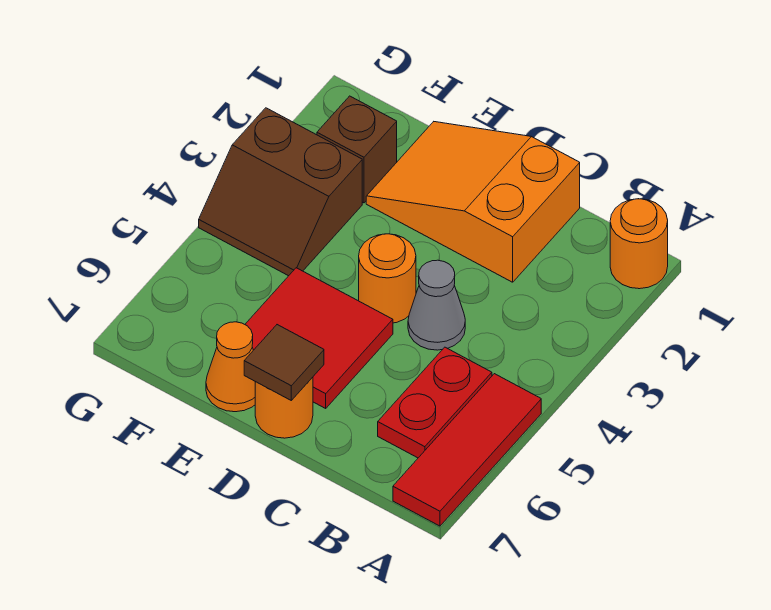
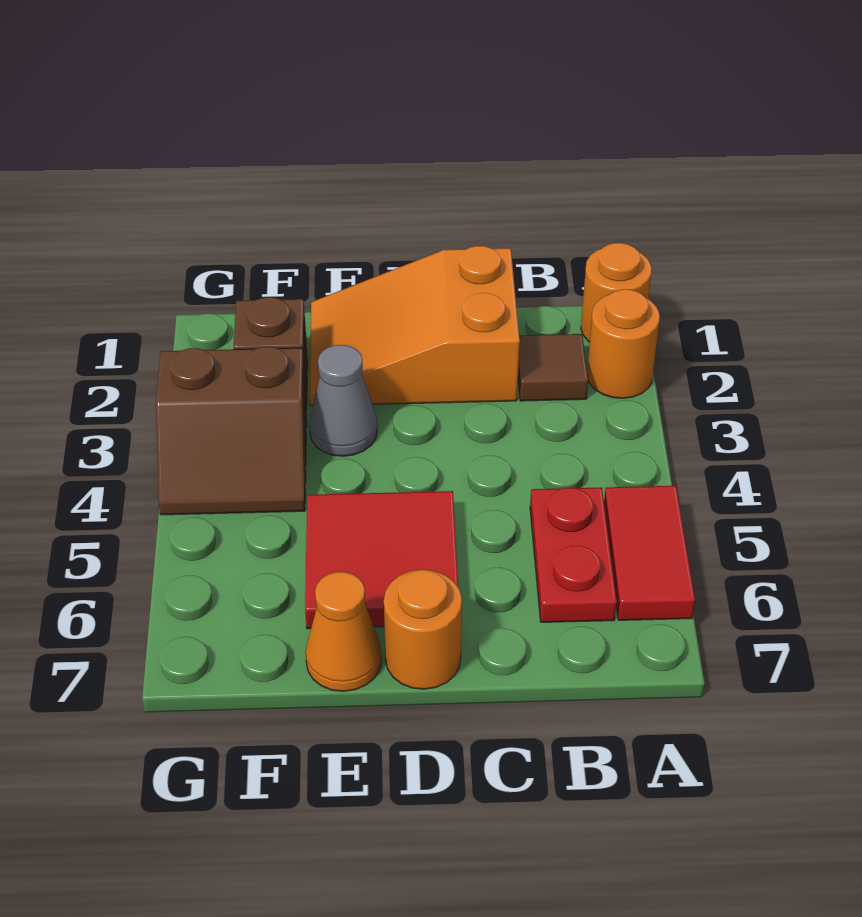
red tile A5:A7 level 1 -> red tile A5:A6 level 1
grey cone C4 level 1 -> grey cone E3 level 1
orange round brick D4 level 1 -> orange round brick A2 level 1
brown tile D7 level 2 -> brown tile B2 level 1

